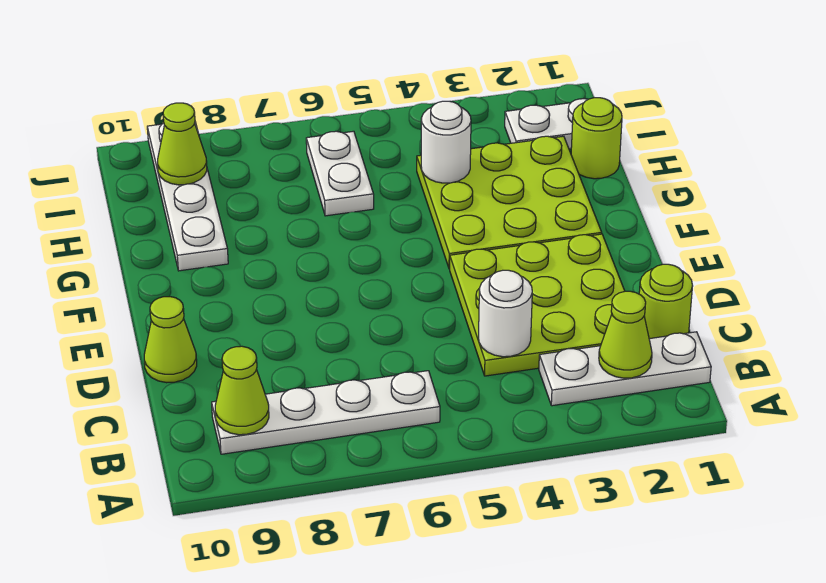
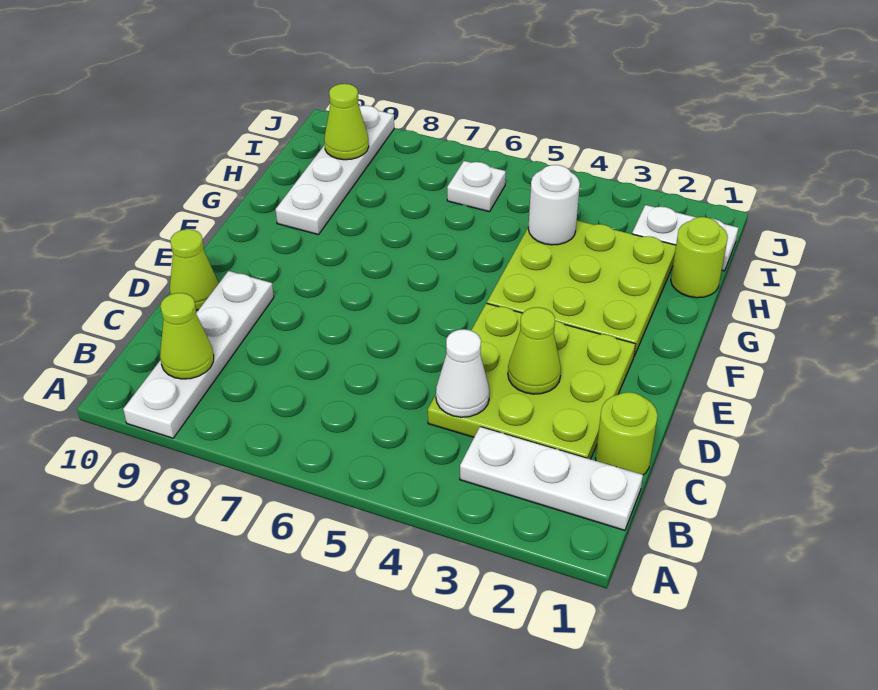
lime cone B2 level 2 -> lime cone D3 level 2
white plate B6:B9 level 1 -> white plate A9:D9 level 1
white round brick C4 level 2 -> white cone C4 level 2
white plate H6:I6 level 1 -> white plate I6 level 1

